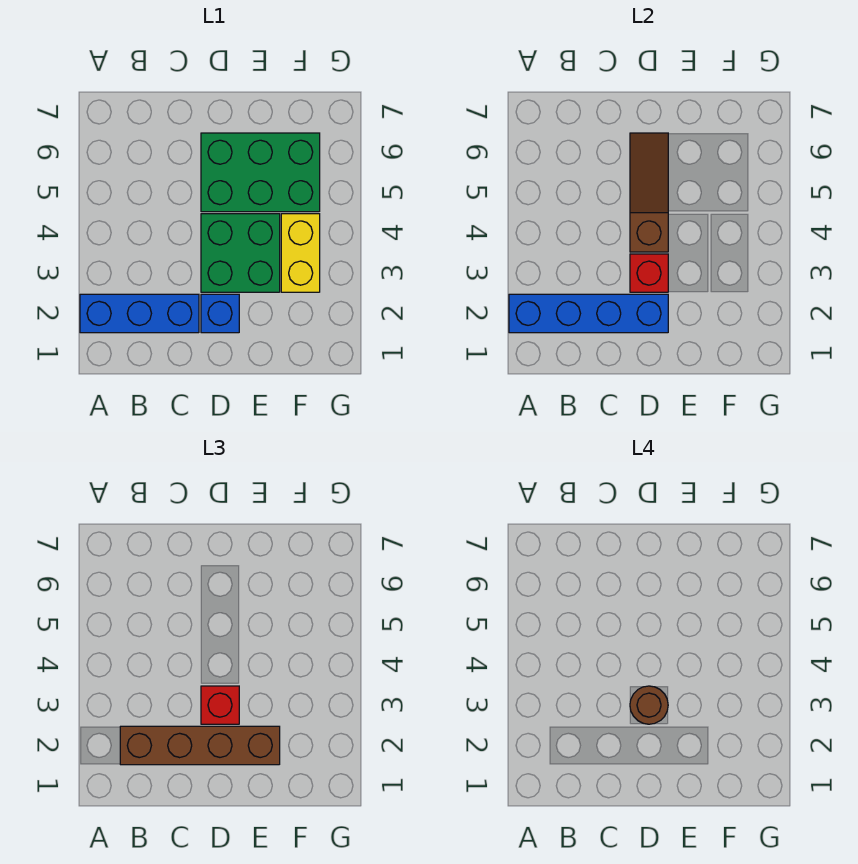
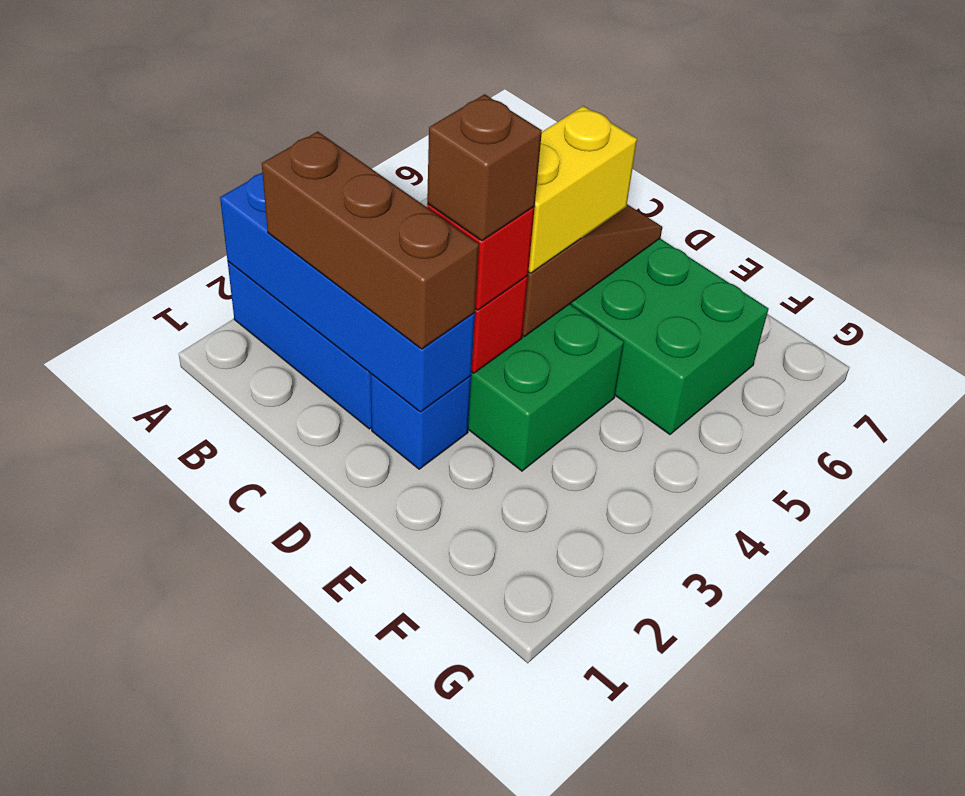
brown brick B2:E2 level 3 -> brown brick B2:D2 level 3
brown round brick D3 level 4 -> brown brick D3 level 4
yellow brick F3:F4 level 1 -> yellow brick D4:D5 level 3

